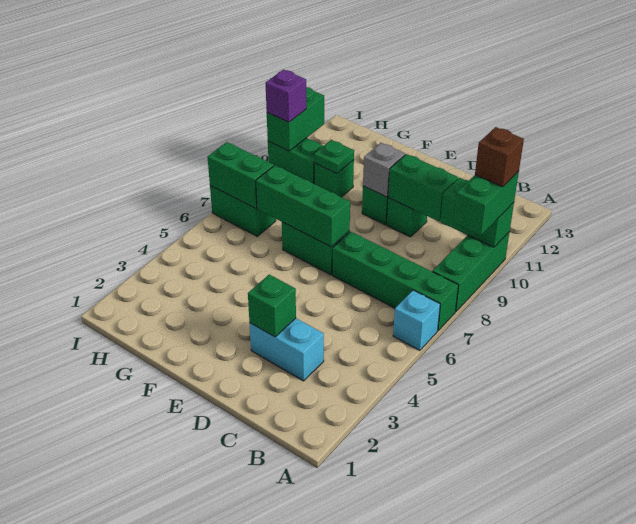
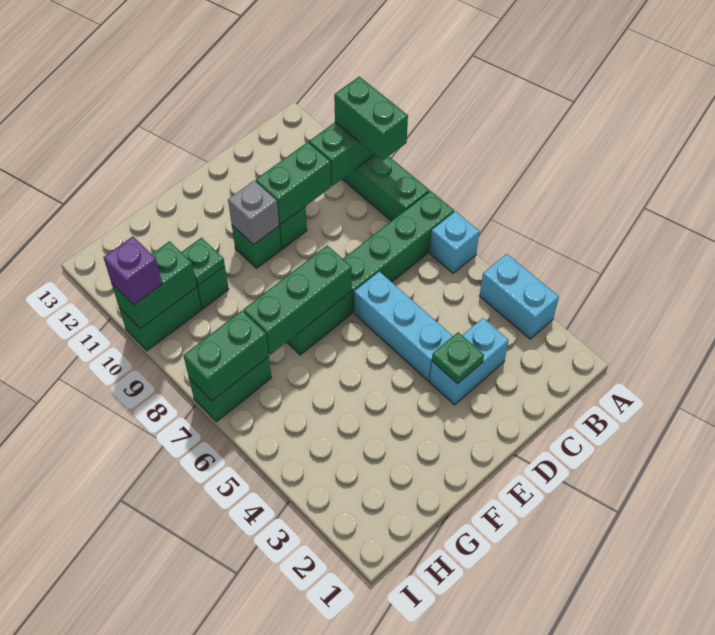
none -> cyan brick A3:A4 level 1
brown brick A10 level 4 -> none
green brick D3 level 2 -> green plate D3 level 2
none -> cyan brick D4:D6 level 1
green brick I10:I11 level 2 -> green brick H10:I10 level 2

